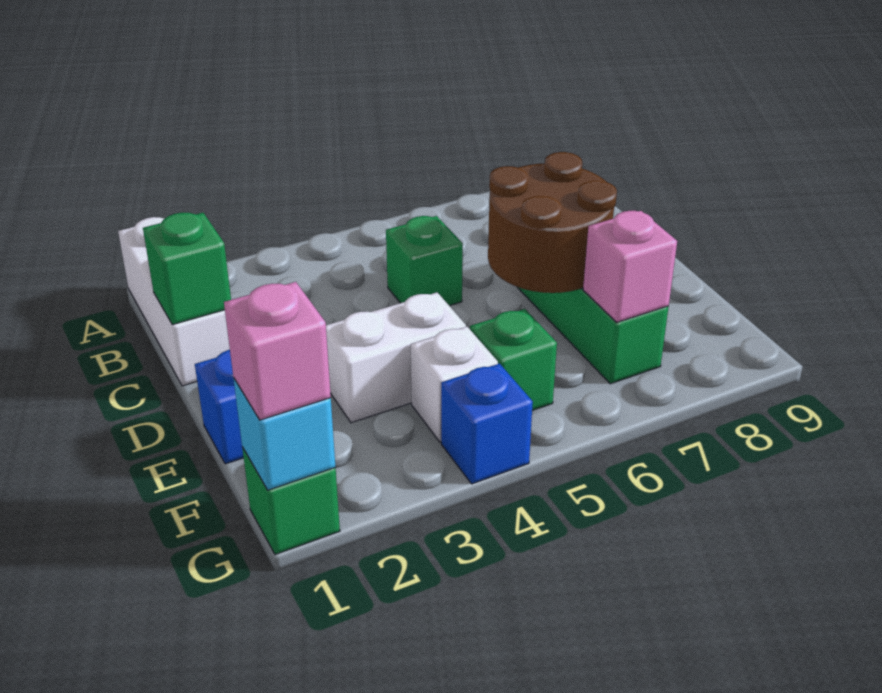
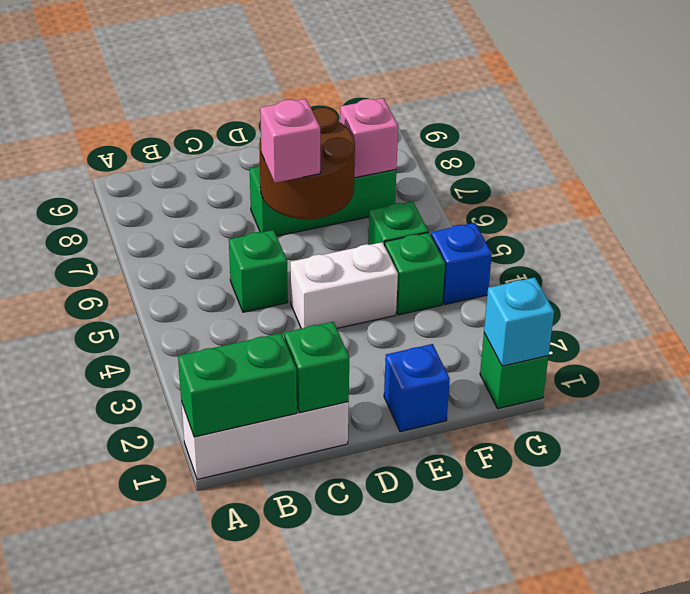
none -> green brick A1:B1 level 2
white brick E3:E4 level 1 -> white brick D4:E4 level 1
white brick F4 level 1 -> green brick F4 level 1
pink brick G1 level 3 -> pink brick D6 level 3

